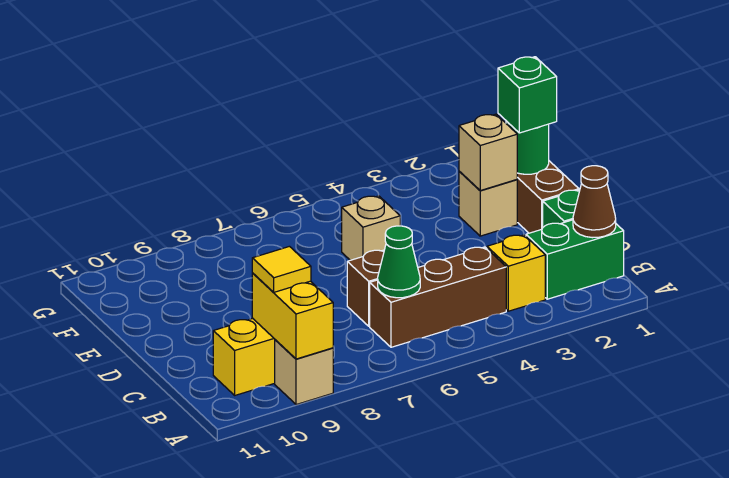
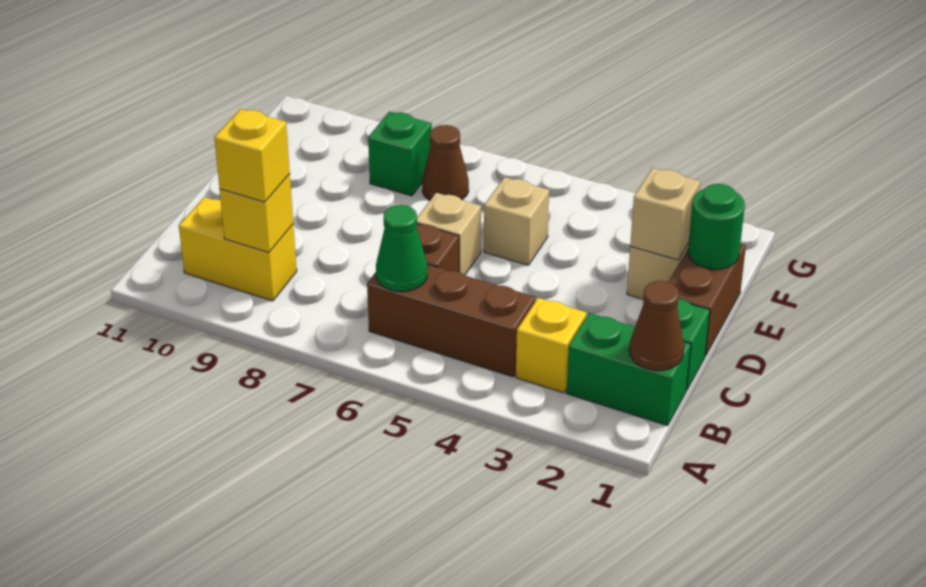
tan brick A9 level 1 -> tan brick D6 level 1
yellow brick A9:B9 level 2 -> yellow brick B9 level 2
yellow tile B9 level 3 -> yellow brick B9 level 3
green brick E1 level 3 -> green brick F8 level 1
none -> brown cone F7 level 1

